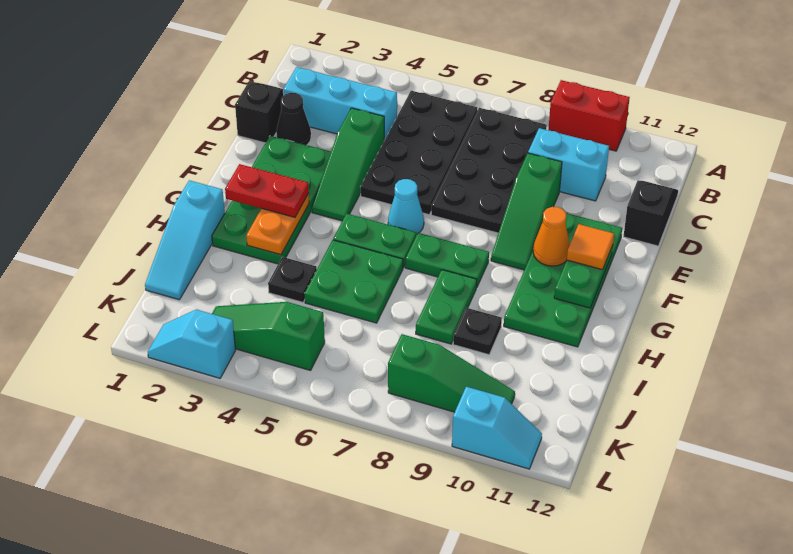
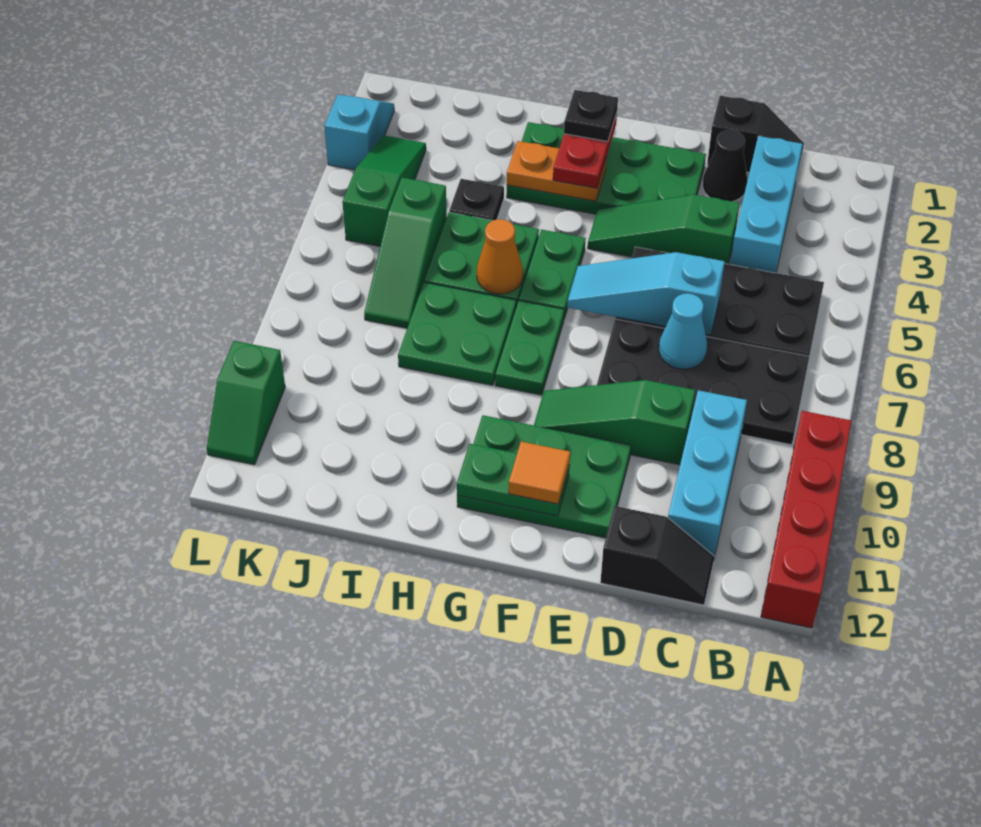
red brick A9:A10 level 1 -> red brick A9:A12 level 1
cyan brick C9:C10 level 1 -> cyan brick C9:C11 level 1
green plate E10:H11 level 1 -> green plate E10:G11 level 1
cyan cone F6 level 1 -> cyan cone D7 level 2
orange cone F10 level 2 -> orange cone H6 level 2
cyan slope H1:J1 level 1 top H -> cyan slope D6:F6 level 2 top D
green plate H8:I8 level 1 -> green plate H7:I8 level 1
black plate I9 level 1 -> black plate G2 level 4
green slope K8:K10 level 1 top 8 -> green slope J5:J7 level 1 top 5
cyan slope L10:L11 level 1 top 10 -> green slope L10:L11 level 1 top 10

